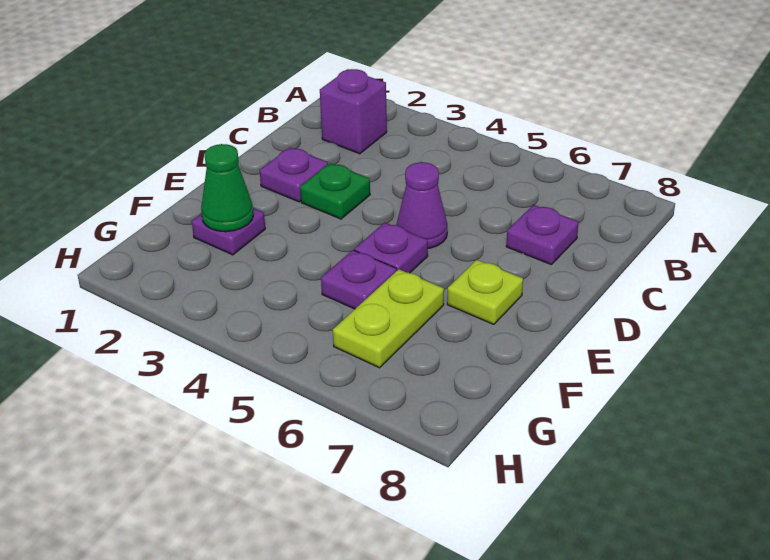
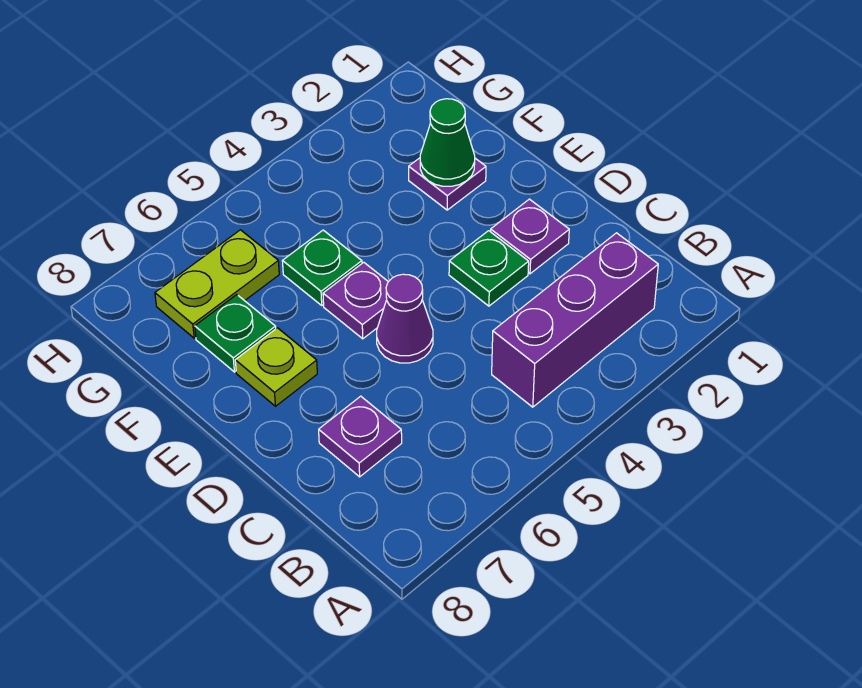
purple brick B2 level 1 -> purple brick B2:B4 level 1
purple plate F5 level 1 -> green plate F5 level 1
lime plate F6:G6 level 1 -> lime plate G6:G7 level 1
none -> green plate F7 level 1

